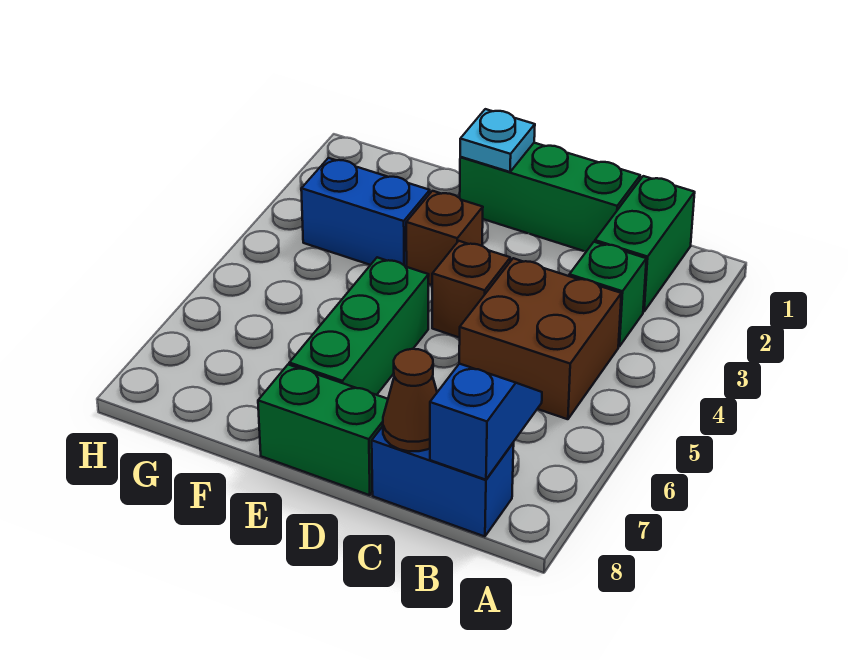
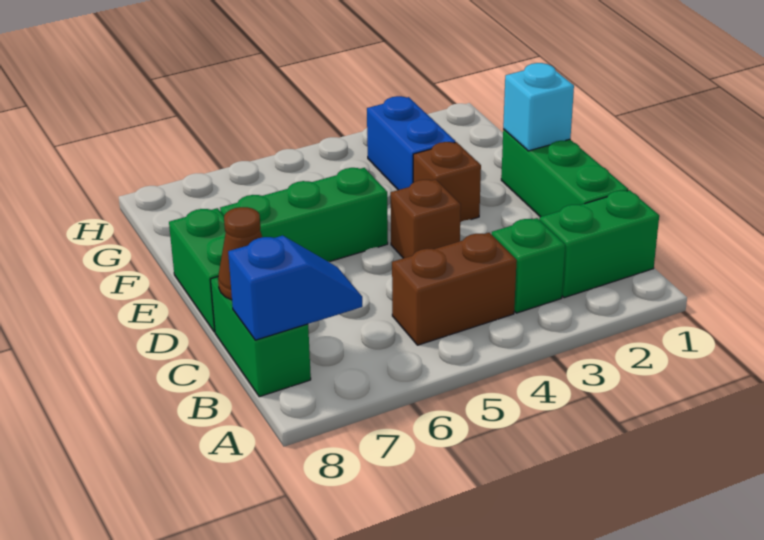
brown brick B4:C5 level 1 -> brown brick B4:B5 level 1
blue brick B8:C8 level 1 -> green brick B8:C8 level 1
cyan plate E1 level 2 -> cyan brick E1 level 2

